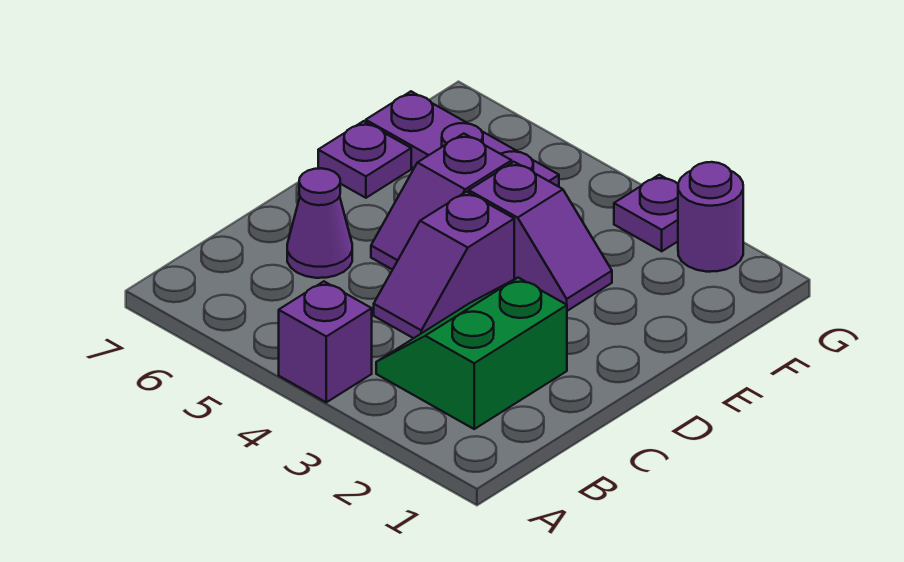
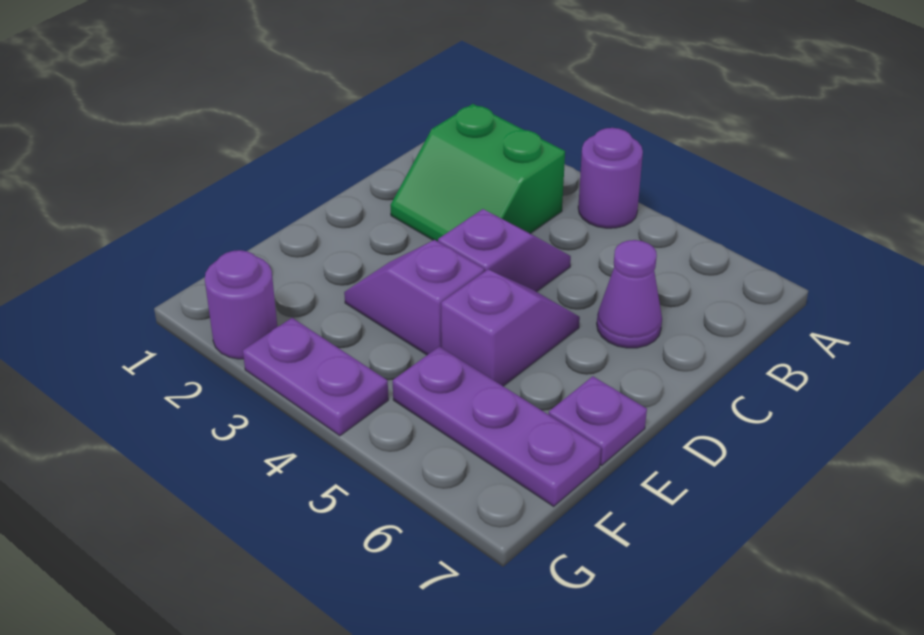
purple brick A4 level 1 -> purple round brick A4 level 1
green slope B2:C3 level 1 top 2 -> green slope B2:C3 level 1 top B
purple plate G3 level 1 -> purple plate G3:G4 level 1

